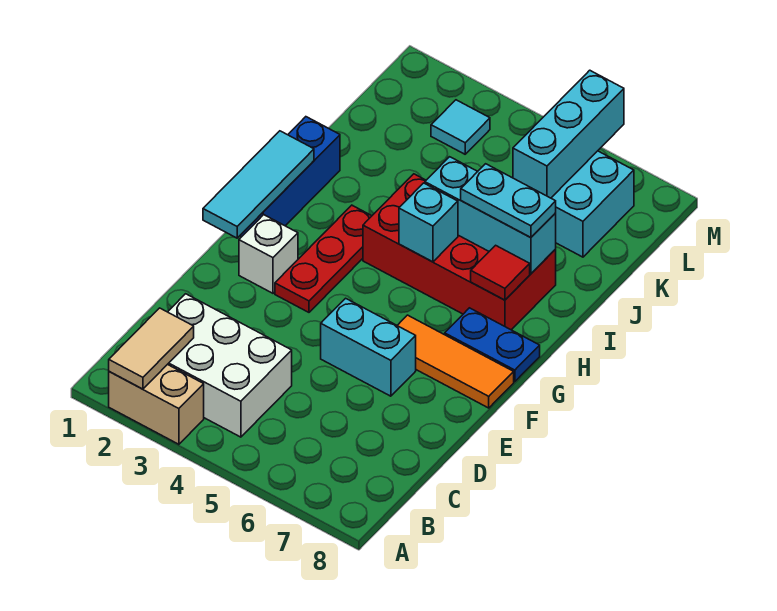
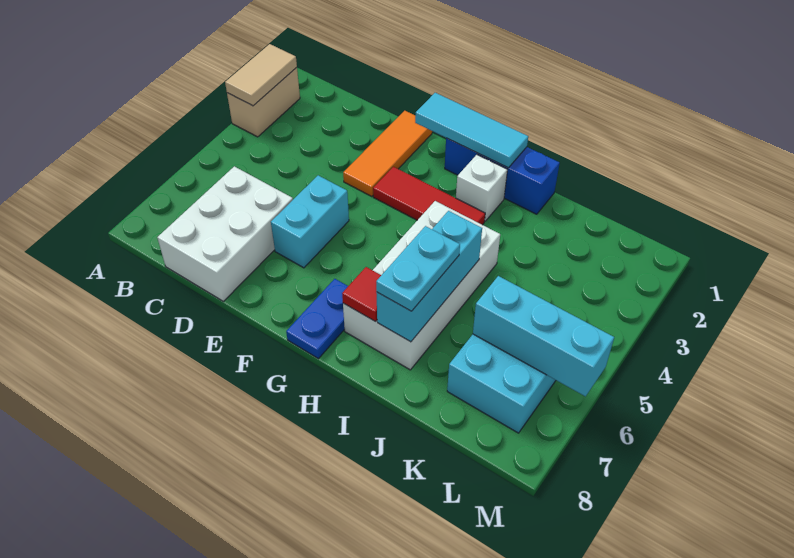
tan tile A2:B2 level 2 -> tan tile A2:A3 level 2
white brick B2:C4 level 1 -> white brick C6:D8 level 1
white brick F2 level 1 -> white brick H2 level 1
red plate F3:H3 level 1 -> red tile F3:H3 level 1
orange tile F6:F8 level 1 -> orange tile E1:E3 level 1
red brick H4:I7 level 1 -> white brick H4:I7 level 1
cyan brick H5 level 2 -> none
cyan tile L3 level 1 -> none

